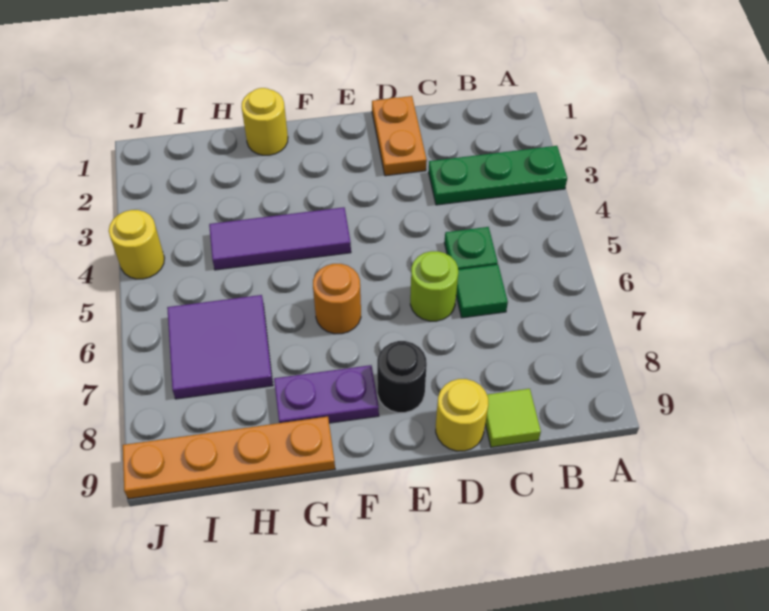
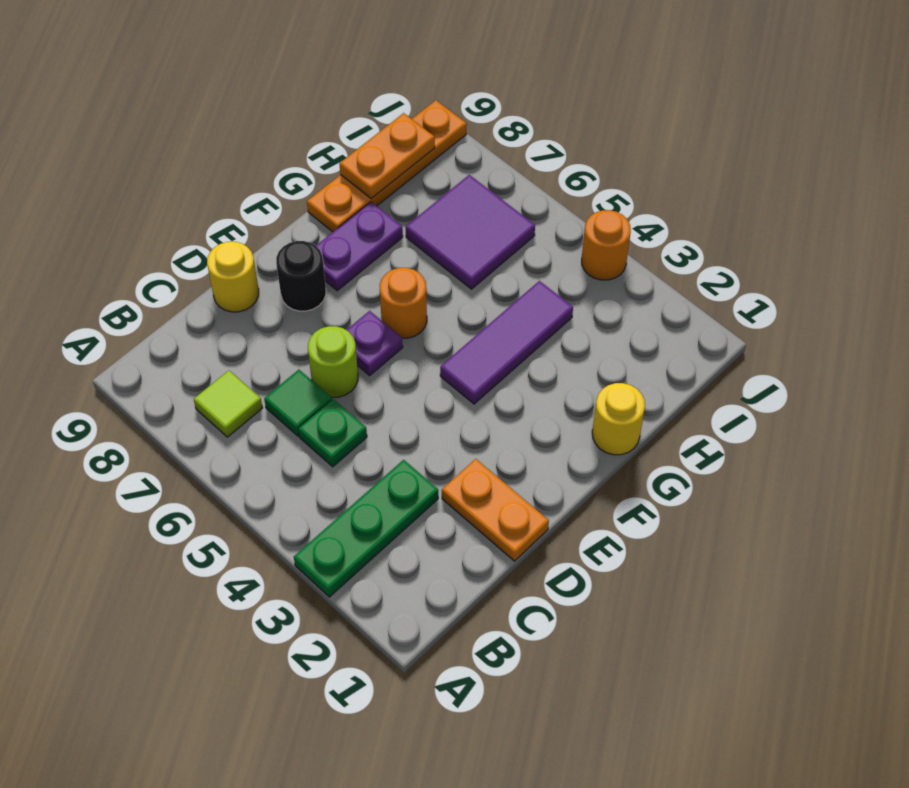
lime tile C9 level 1 -> lime tile B7 level 1
none -> purple plate E6 level 1
none -> orange plate H9:I9 level 2
yellow round brick J4 level 1 -> orange round brick J4 level 1

